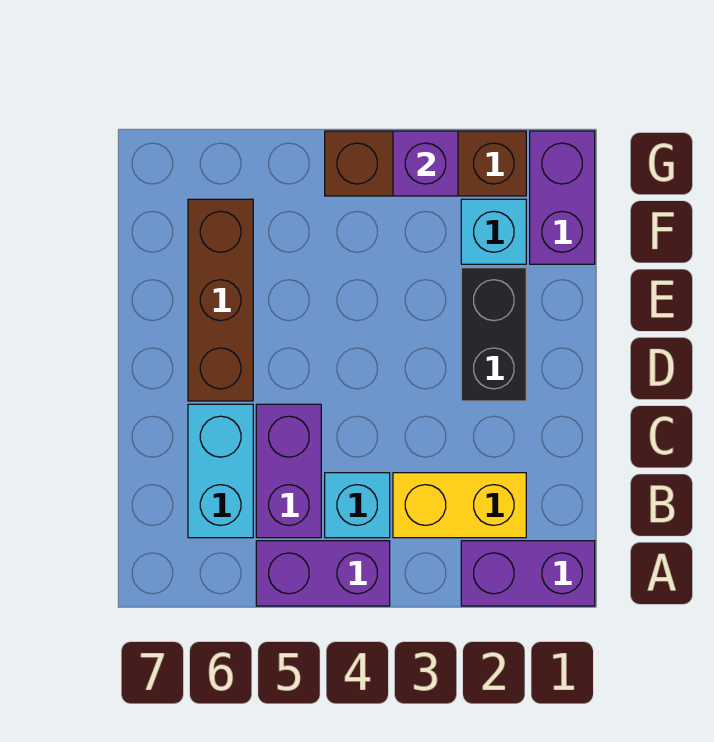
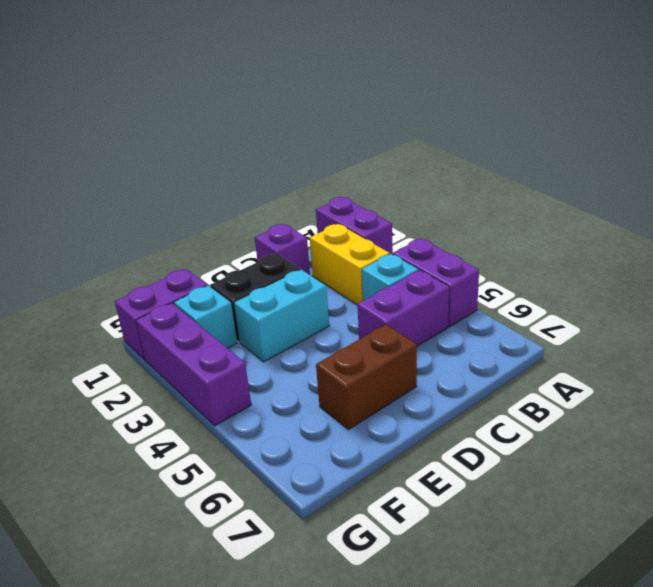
cyan brick B6:C6 level 1 -> cyan brick D3:E3 level 1
brown brick D6:F6 level 1 -> brown brick D6:E6 level 1
brown brick G2:G4 level 1 -> purple brick G2:G4 level 1
purple brick G3 level 2 -> purple brick C1 level 1

